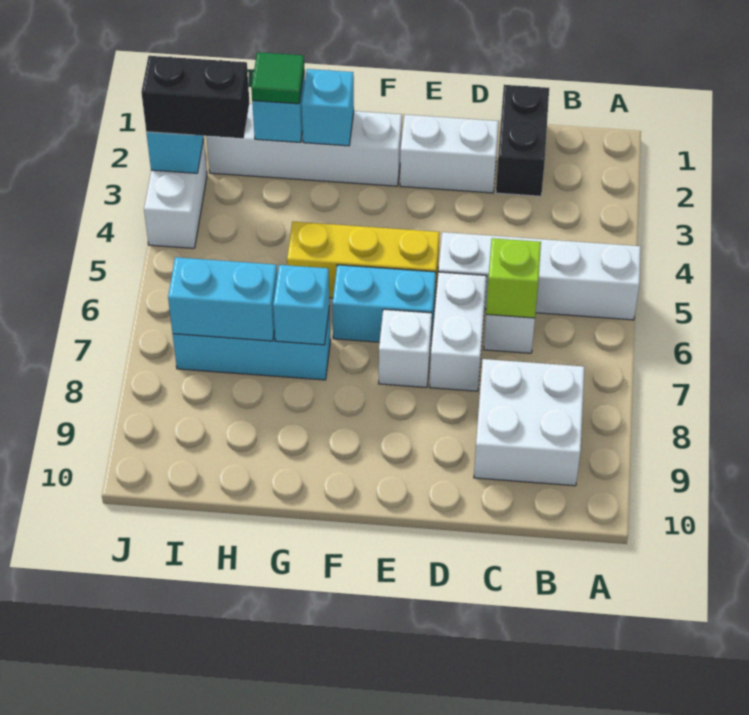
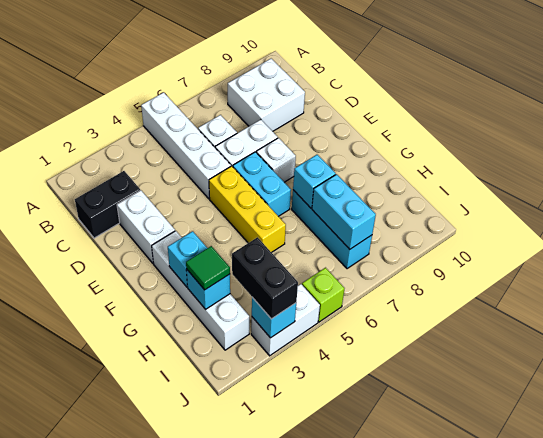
lime brick C6 level 2 -> lime brick J5 level 1

